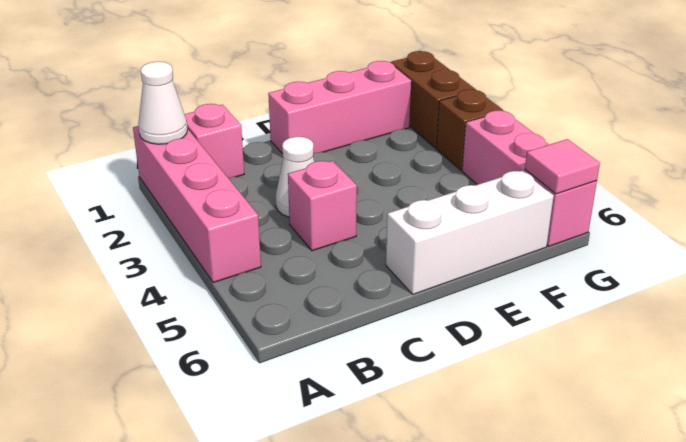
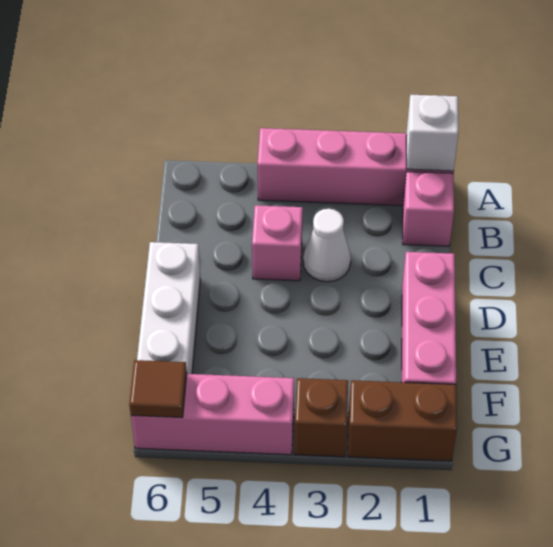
white cone A1 level 2 -> white brick A1 level 2
pink tile G6 level 2 -> brown tile G6 level 2

